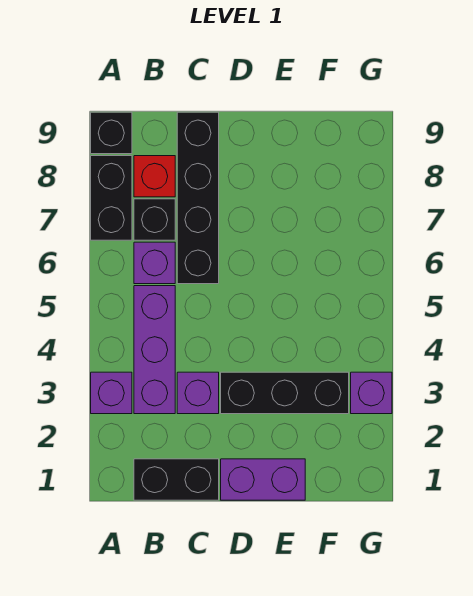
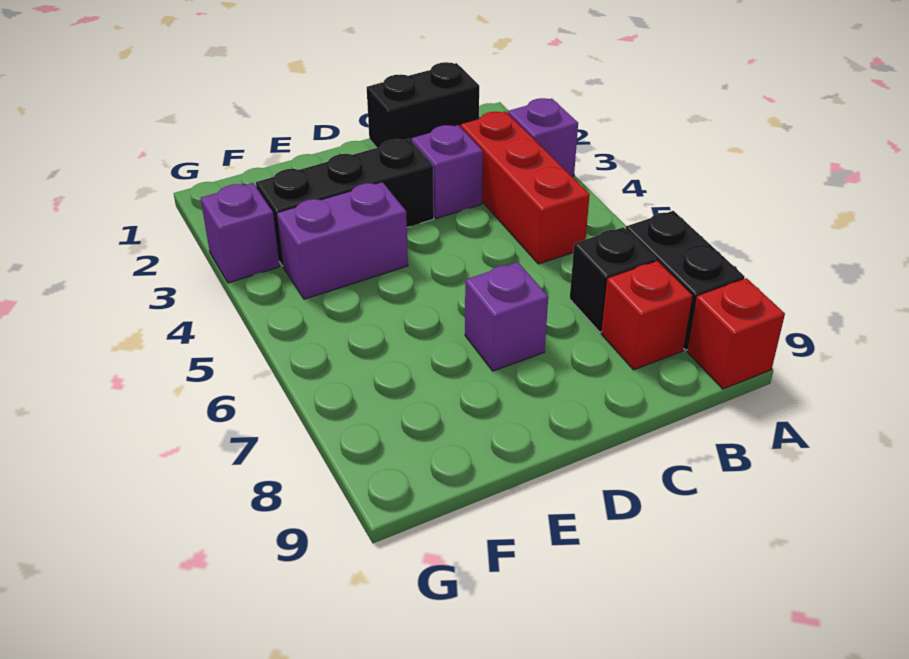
black brick A9 level 1 -> red brick A9 level 1
purple brick B3:B5 level 1 -> red brick B3:B5 level 1
purple brick B6 level 1 -> purple brick D7 level 1
black brick C6:C9 level 1 -> none
purple brick D1:E1 level 1 -> purple brick E4:F4 level 1

